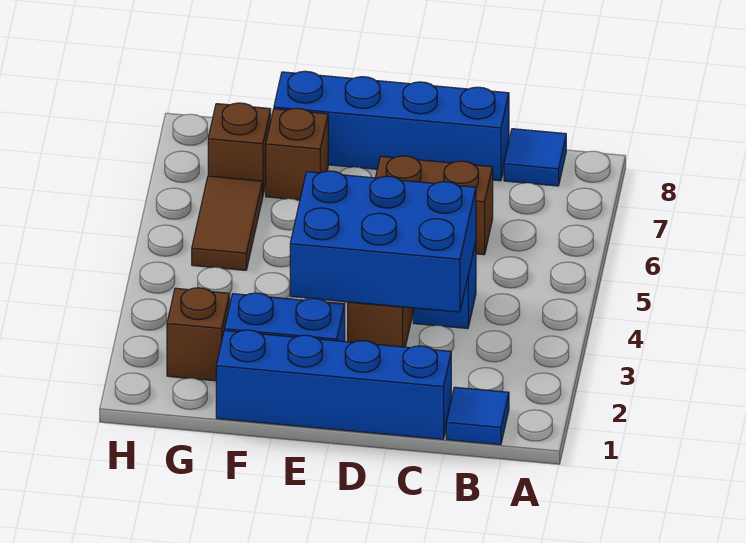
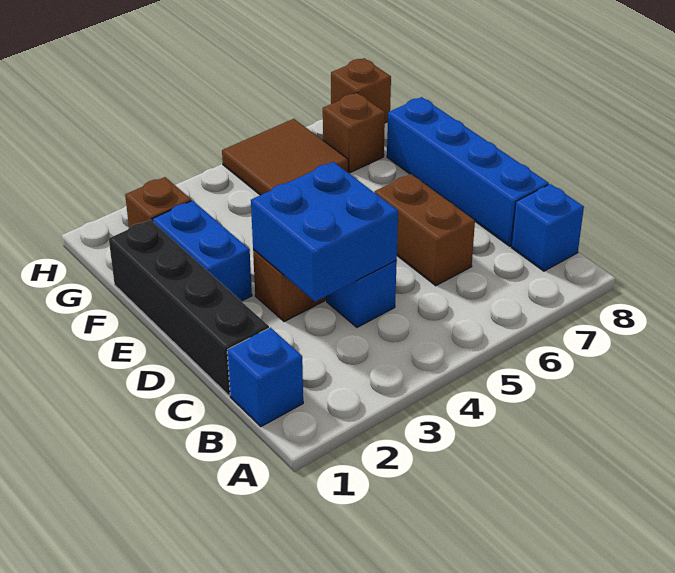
blue tile B1 level 1 -> blue brick B1 level 1
blue tile B8 level 1 -> blue brick B8 level 1
blue brick C1:F1 level 1 -> black brick C1:F1 level 1
blue brick C3:E4 level 2 -> blue brick C3:D4 level 2
brown brick F7 level 1 -> brown brick H8 level 1
brown tile G5:G6 level 1 -> brown tile G5:H6 level 1

